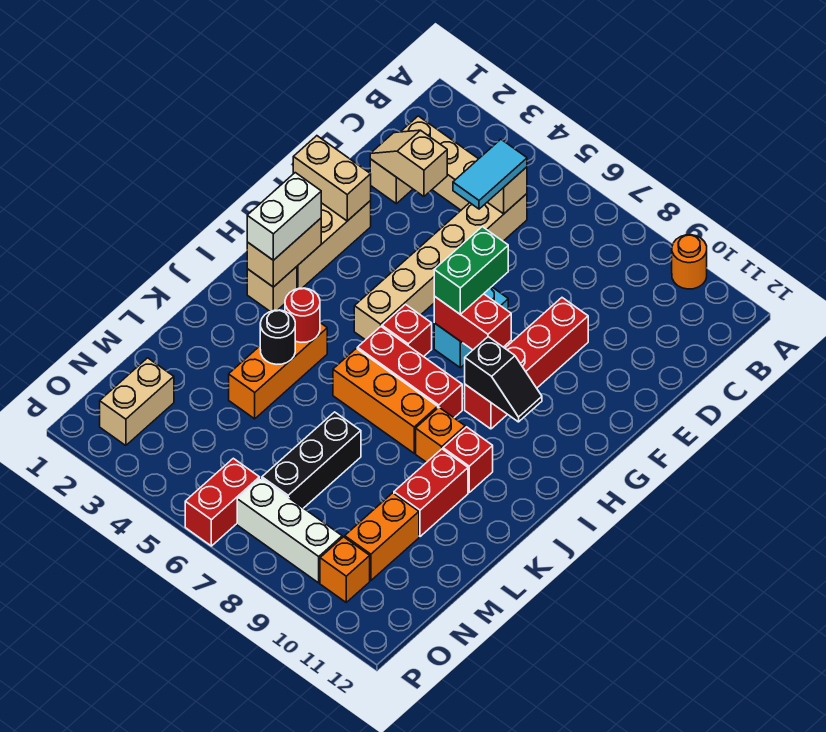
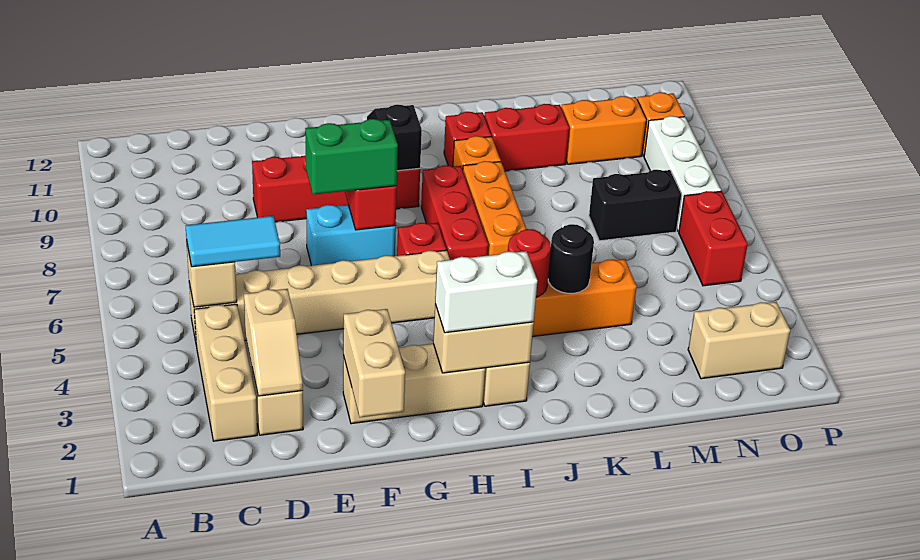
orange round brick A10 level 1 -> none
black brick L7:N7 level 1 -> black brick M7:N7 level 1
red brick O6:P6 level 1 -> red brick O5:O6 level 1

